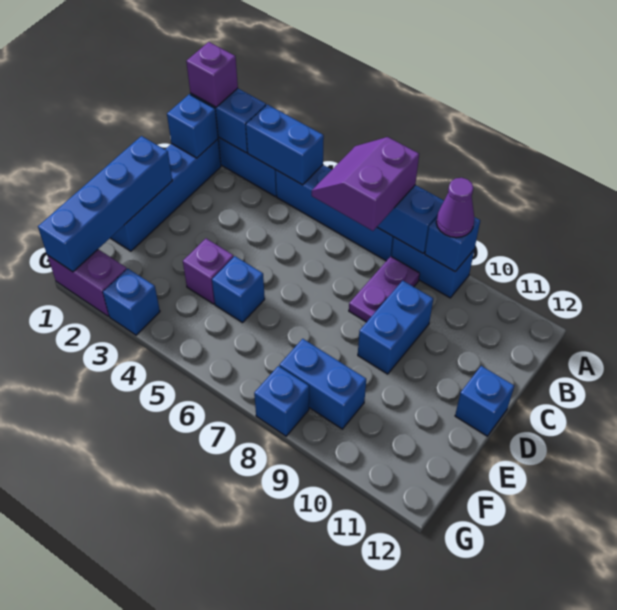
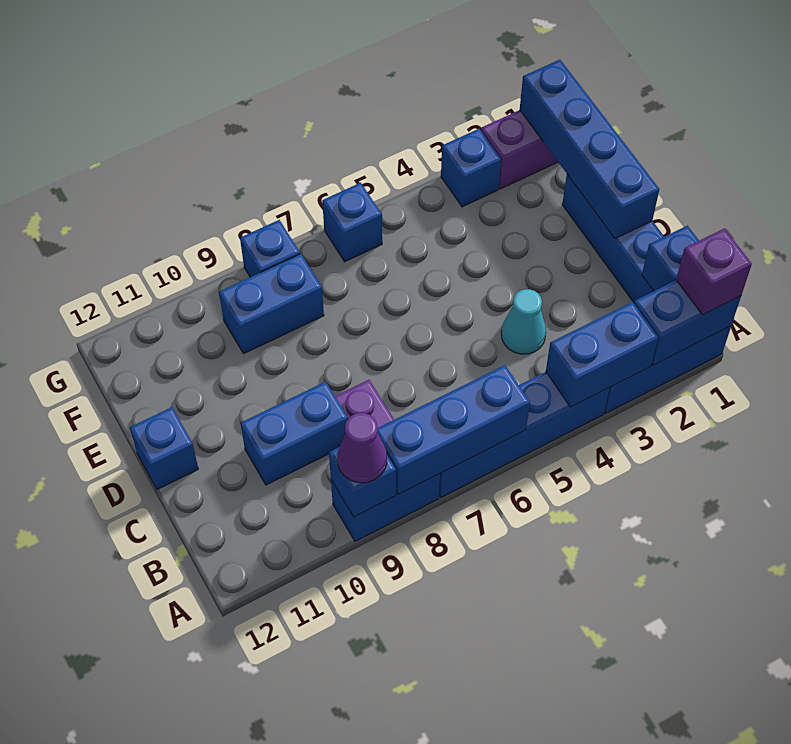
purple slope A6:B7 level 3 top 7 -> none
none -> cyan cone C4 level 1
blue brick C9:D9 level 1 -> blue brick C9:C10 level 1
purple brick E4 level 1 -> none
blue brick E5 level 1 -> blue brick G6 level 1

